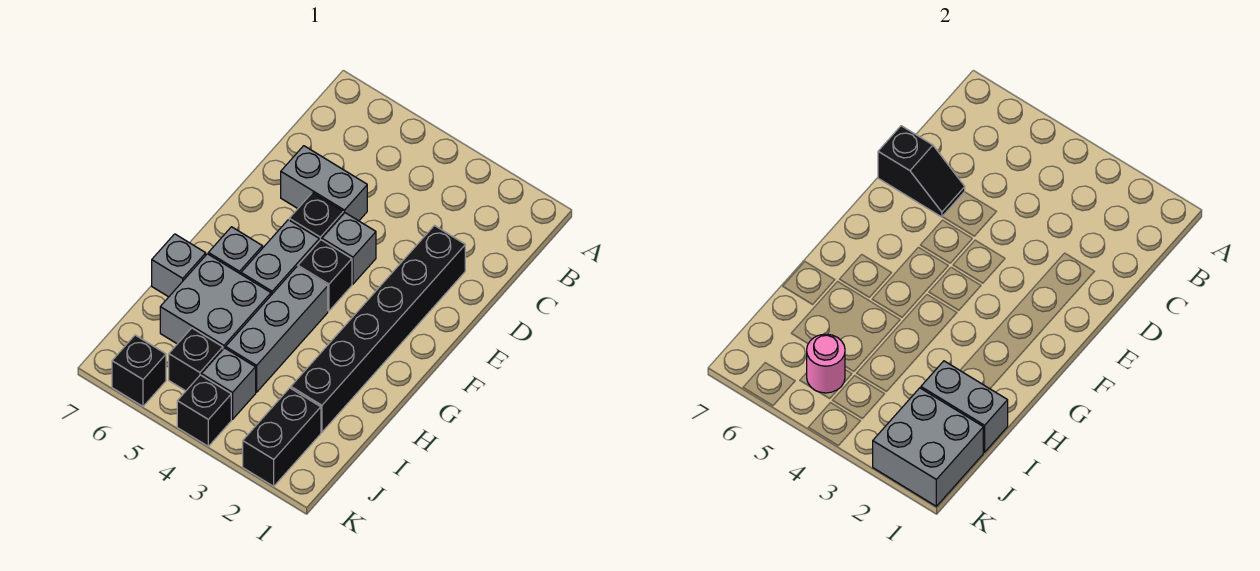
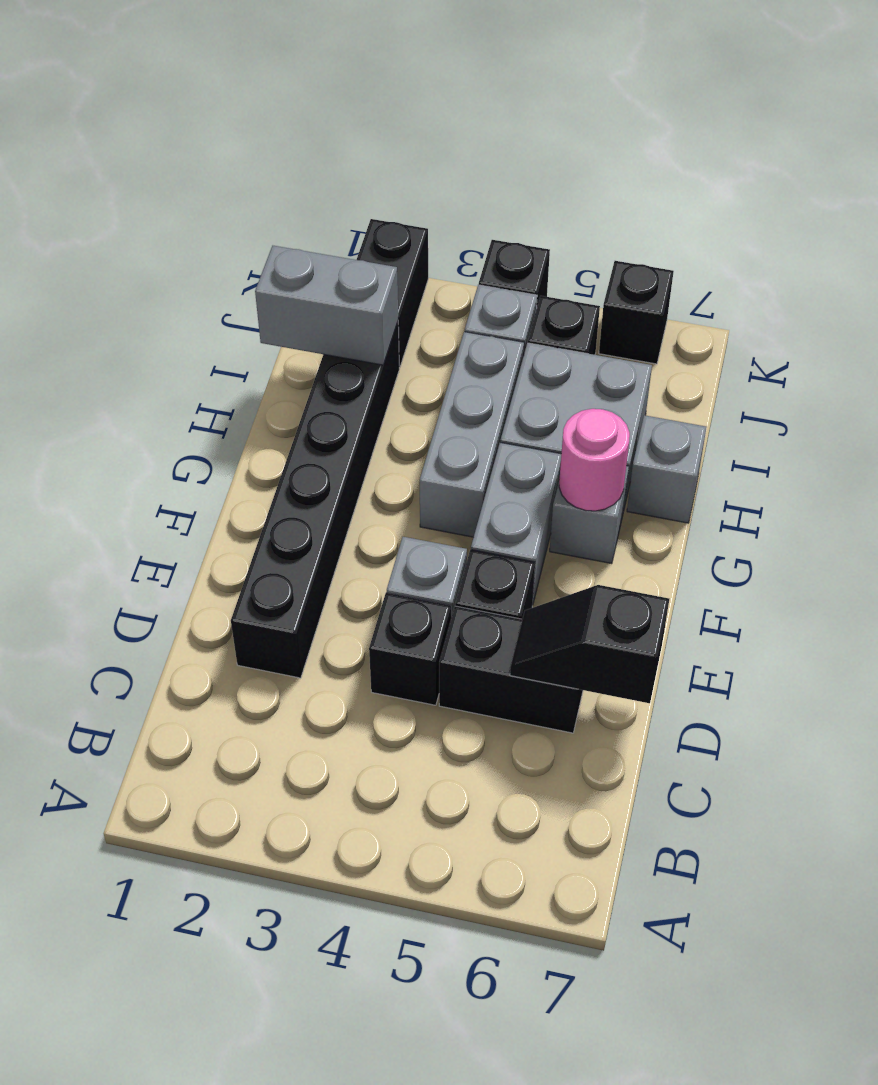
grey brick D5:D6 level 1 -> black brick D5:D6 level 1
black brick F4 level 1 -> black brick D4 level 1
grey brick J1:K2 level 2 -> none
pink round brick J5 level 2 -> pink round brick G6 level 2

